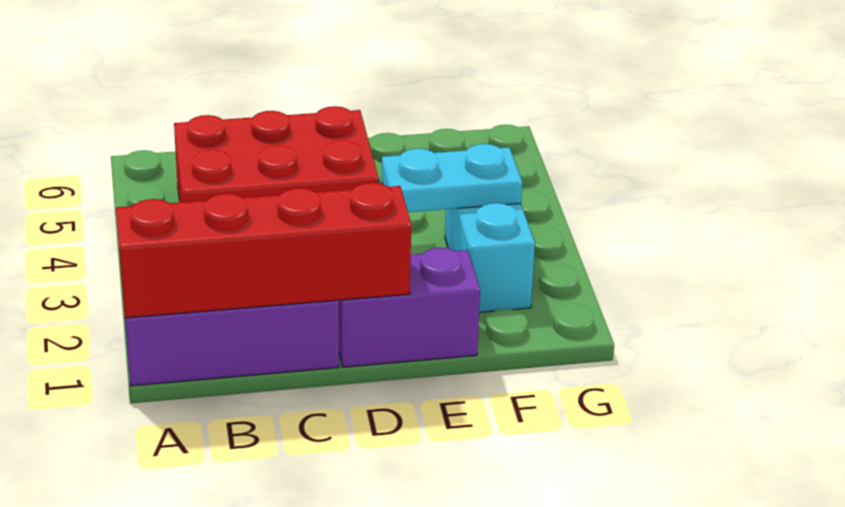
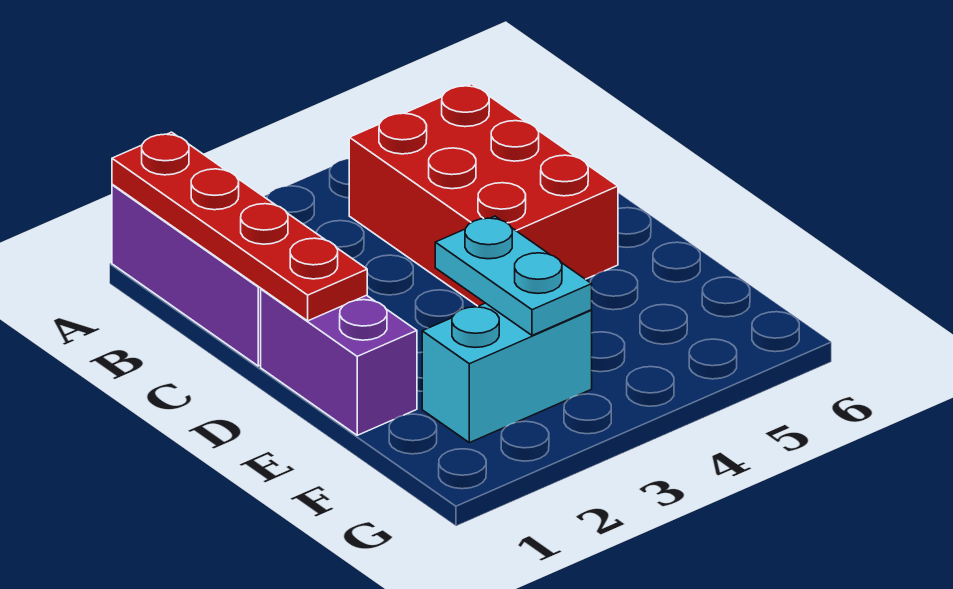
red brick A1:D1 level 2 -> red plate A1:D1 level 2

